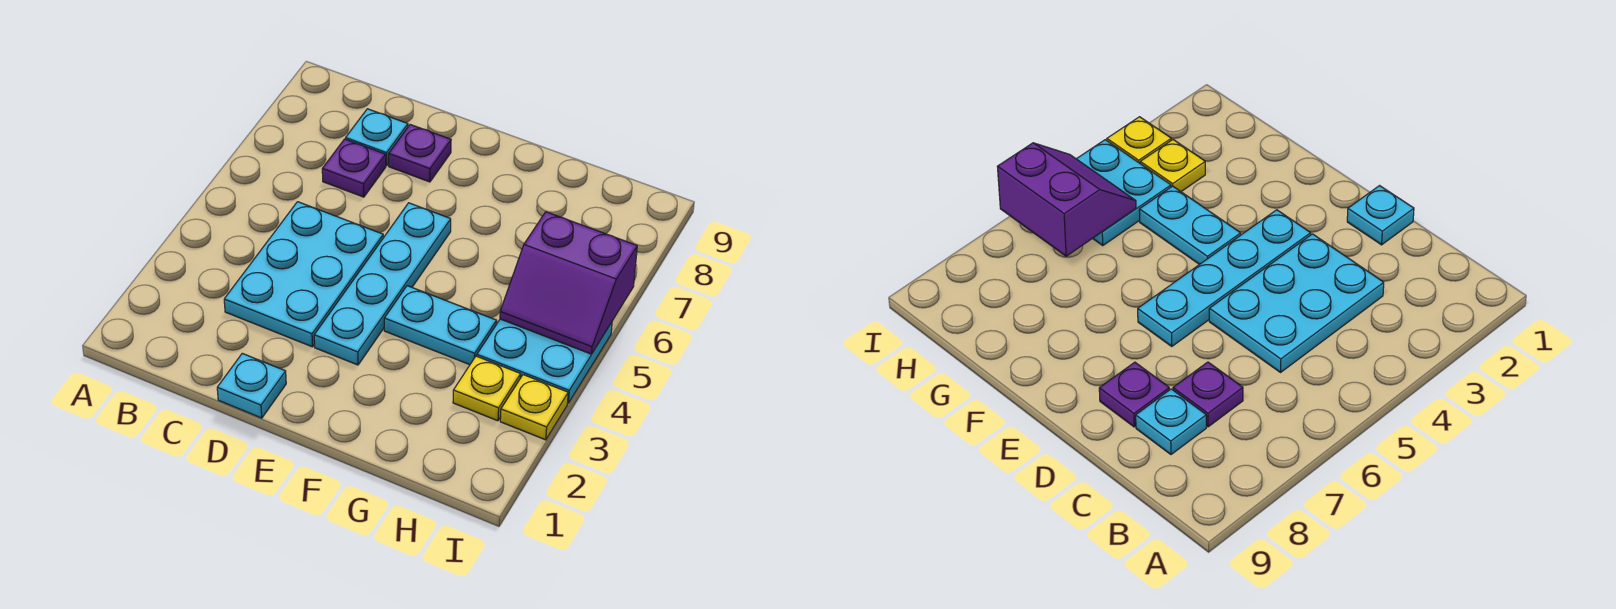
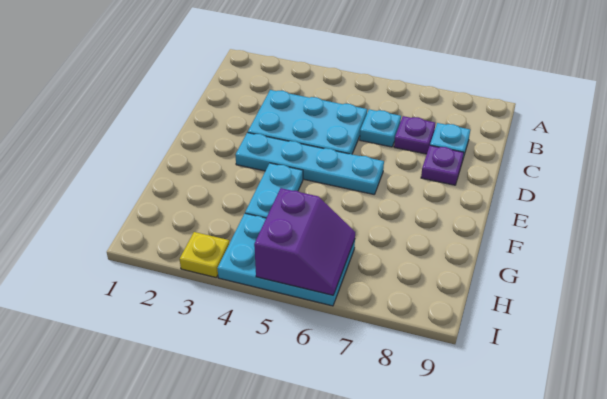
cyan plate D1 level 1 -> cyan plate C6 level 1
yellow plate H3 level 1 -> none
cyan plate H4:I5 level 1 -> cyan plate H4:I6 level 1
purple slope H5:I6 level 2 top 6 -> purple slope H5:I6 level 2 top 5

